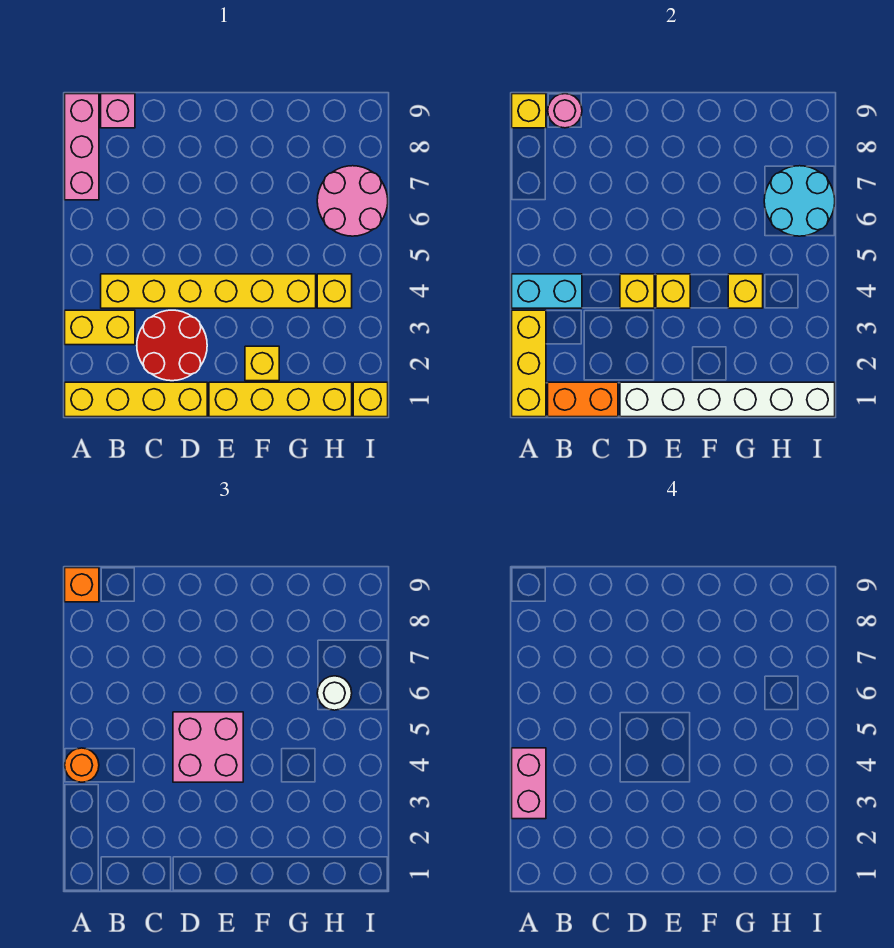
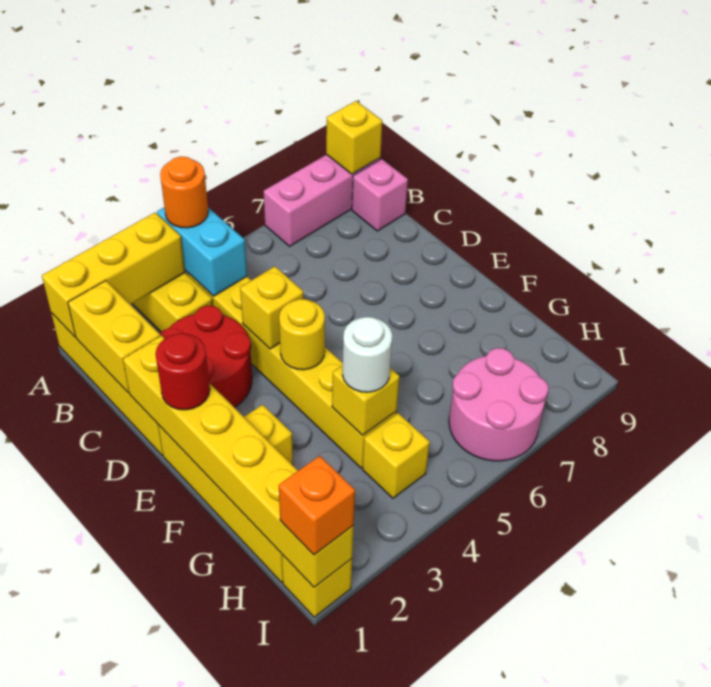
pink brick A3:A4 level 4 -> none
orange brick A9 level 3 -> orange brick I1 level 3
orange brick B1:C1 level 2 -> yellow brick B1:C1 level 2
pink round brick B9 level 2 -> none
white brick D1:I1 level 2 -> yellow brick D1:I1 level 2
pink brick D4:E5 level 3 -> none
none -> red round brick E1 level 3
yellow brick E4 level 2 -> yellow round brick E4 level 2
cyan round brick H6:I7 level 2 -> none
white round brick H6 level 3 -> white round brick G4 level 3

